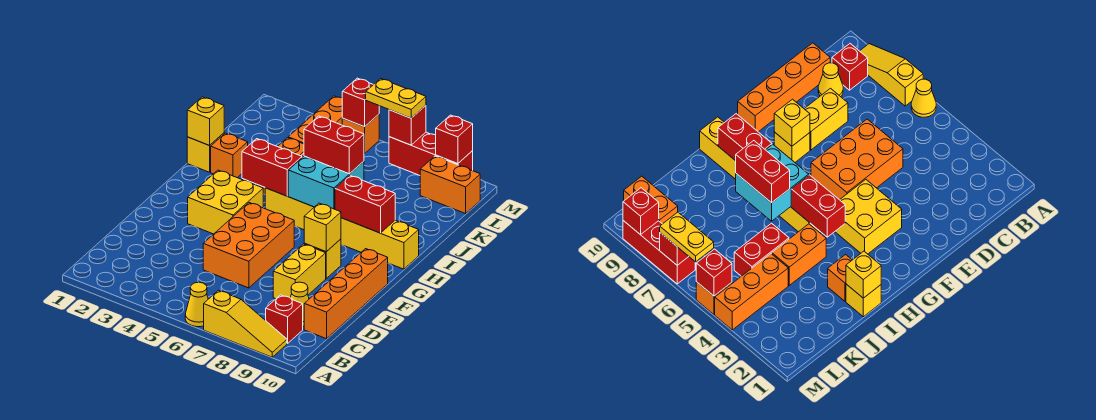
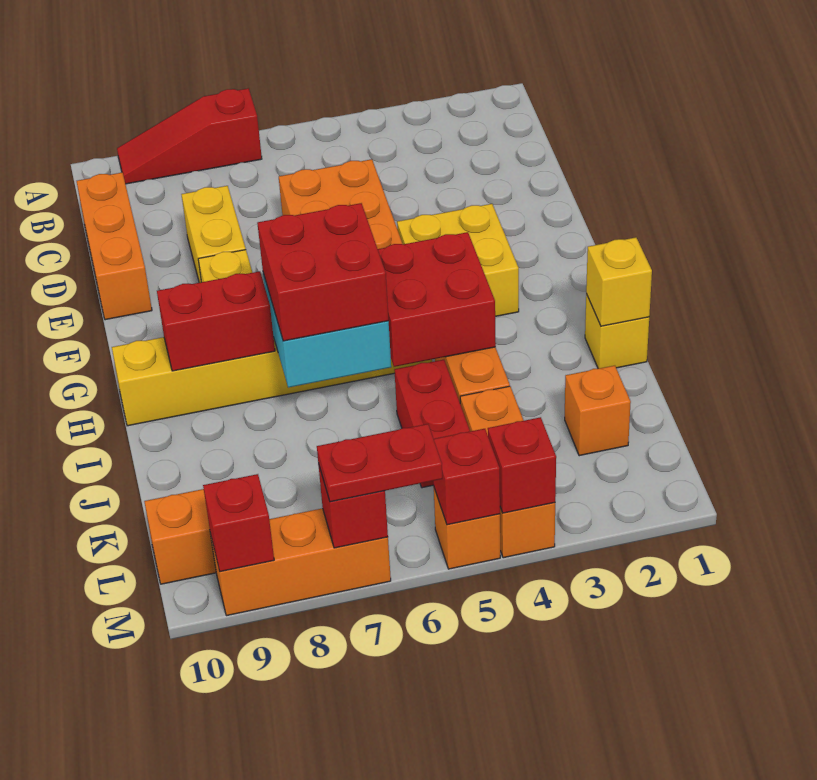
yellow cone A6 level 1 -> none
yellow slope A7:A9 level 1 top 7 -> red slope A7:A9 level 1 top 7
red brick B9 level 1 -> red brick M4 level 2
yellow cone C9 level 1 -> none
orange brick C10:F10 level 1 -> orange brick C10:E10 level 1
yellow brick F8 level 2 -> none
red brick H4:H5 level 2 -> red brick H4:I5 level 2
orange brick I2 level 1 -> orange brick K2 level 1
red brick I6:I7 level 3 -> red brick H6:I7 level 3
yellow plate M6:M7 level 3 -> red plate M6:M7 level 3
red brick M7:M9 level 1 -> orange brick M7:M9 level 1

